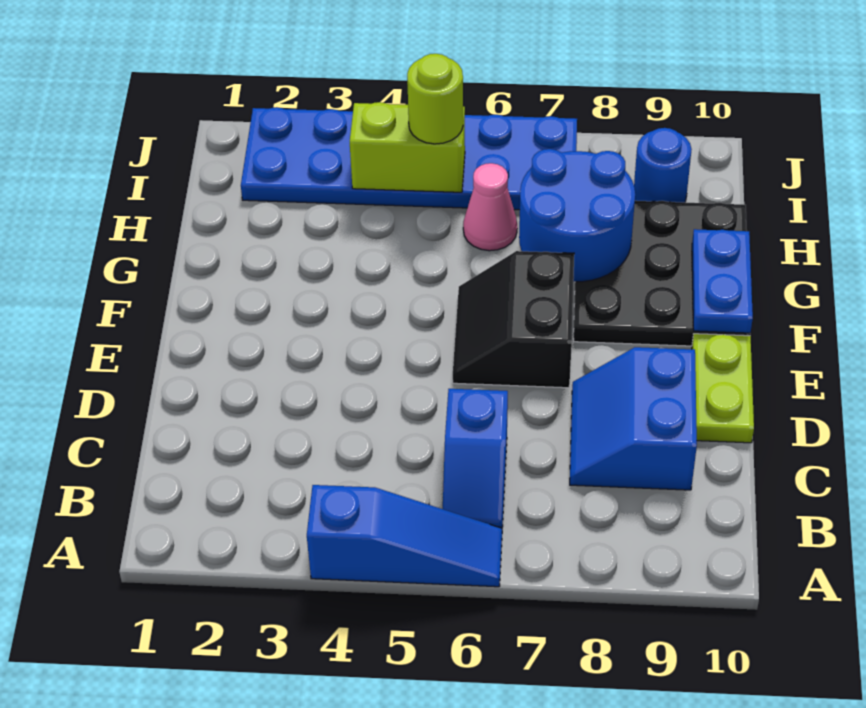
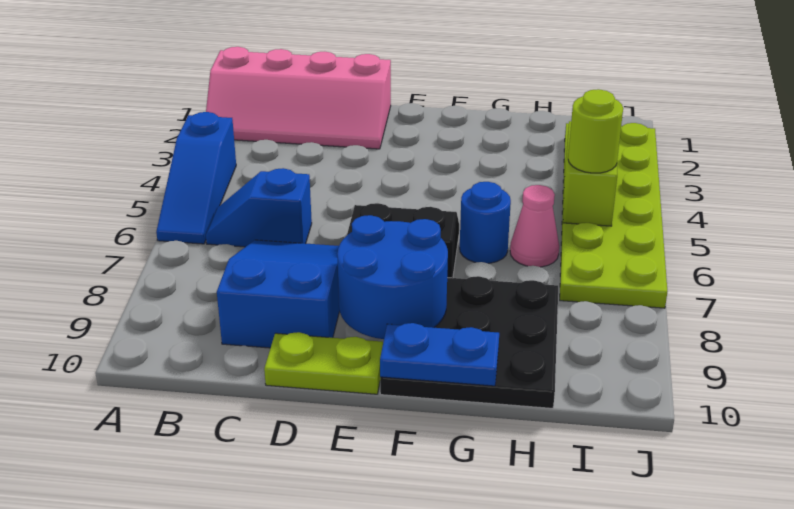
none -> pink slope A1:D2 level 1 top 1
blue slope C8:D9 level 1 top 9 -> blue slope C7:D9 level 1 top 9
blue round brick G7:H8 level 2 -> blue round brick E8:F9 level 2
blue plate I2:J7 level 1 -> lime plate I2:J7 level 1
blue round brick I9 level 1 -> blue round brick G6 level 1

